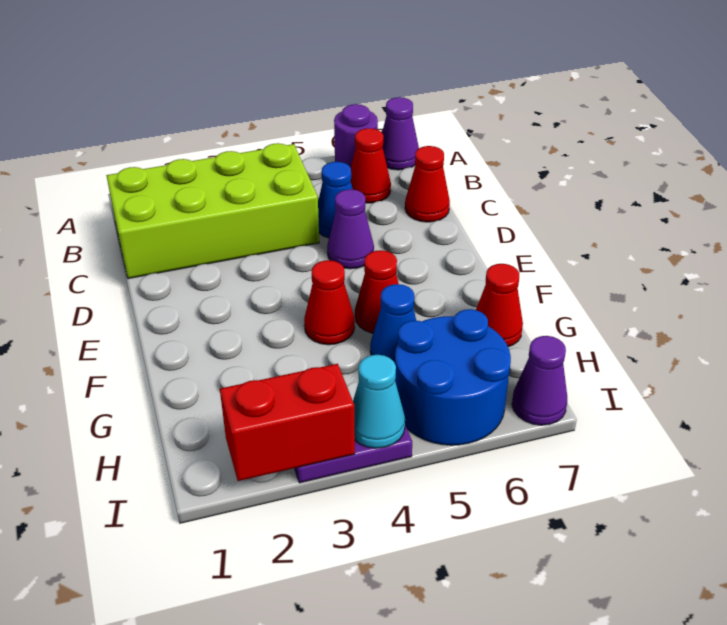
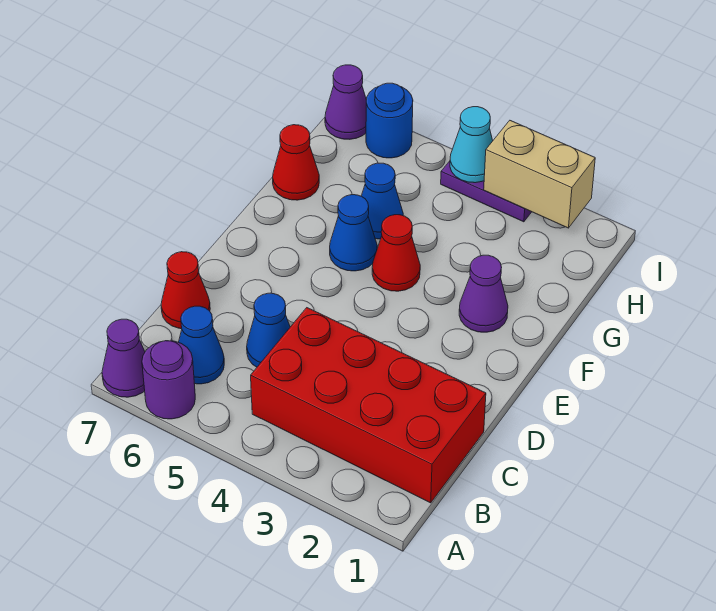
lime brick B1:C4 level 1 -> red brick B1:C4 level 1
red cone B6 level 1 -> blue cone B6 level 1
purple cone D5 level 1 -> purple cone F2 level 1
red cone F5 level 1 -> blue cone F5 level 1
blue round brick H5:I6 level 1 -> blue round brick I6 level 1
red brick I2:I3 level 2 -> tan brick I2:I3 level 2

